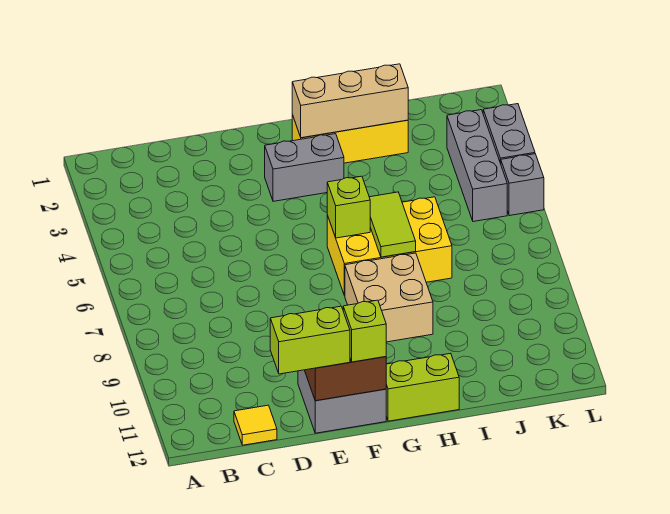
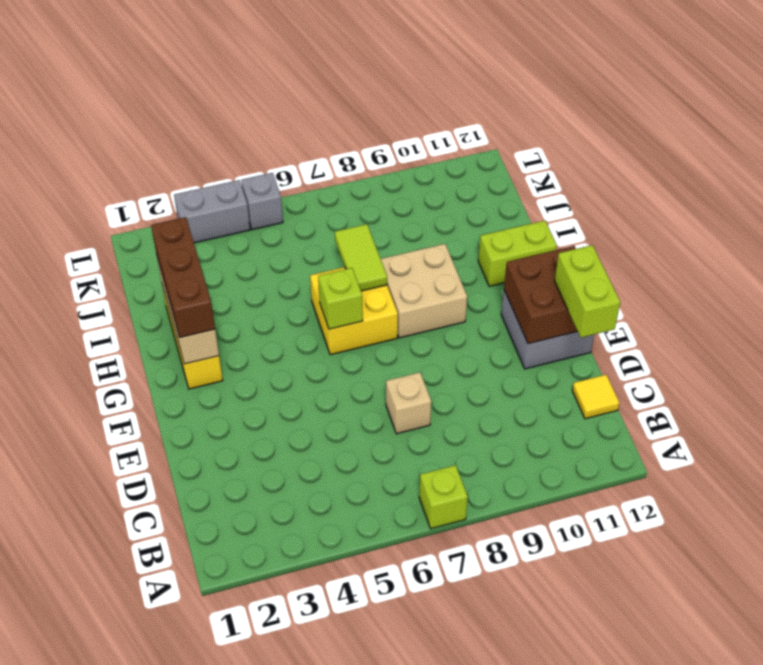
none -> tan brick D7 level 1
grey brick F3:G3 level 1 -> none
lime brick F12 level 3 -> lime brick A7 level 1
none -> brown brick G2:I2 level 3
yellow brick G6:I7 level 1 -> yellow brick G6:H7 level 1
lime brick G12:H12 level 1 -> lime brick H11:H12 level 1
lime tile H6:H7 level 2 -> lime tile H7:I7 level 2
grey brick K3:K5 level 1 -> none

